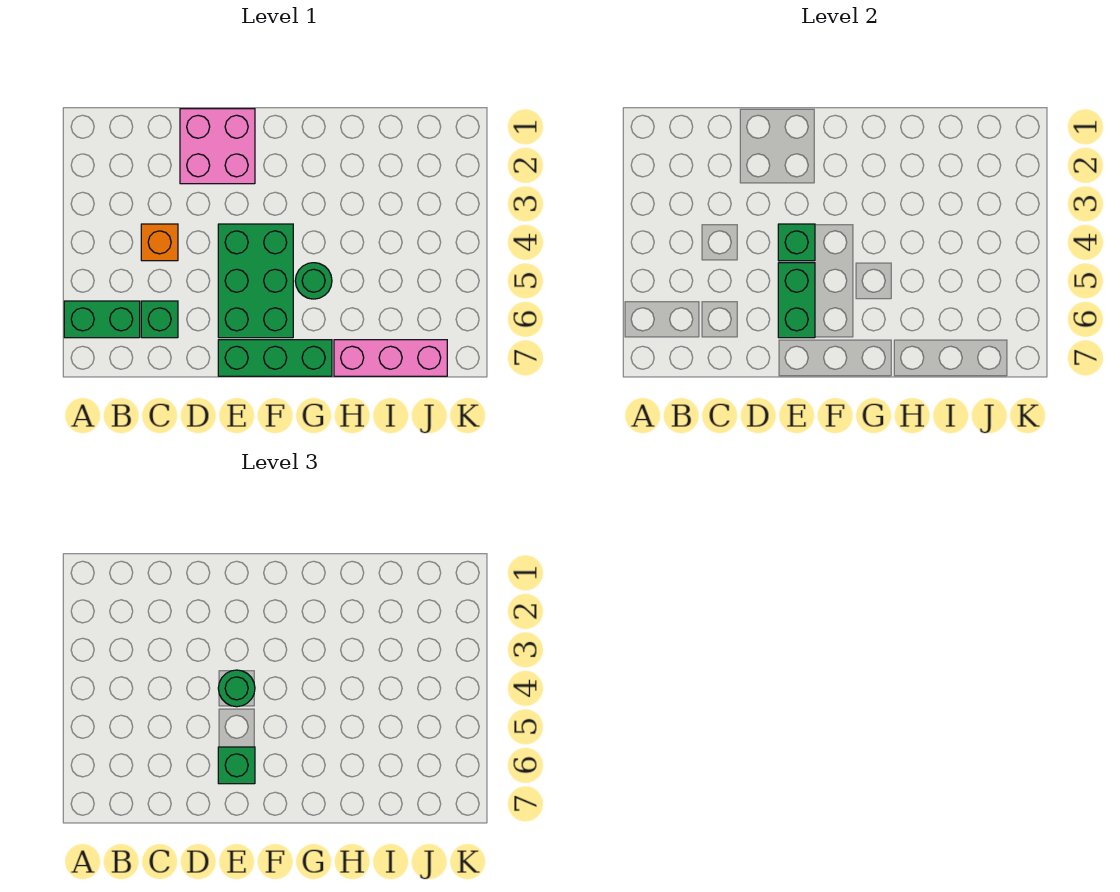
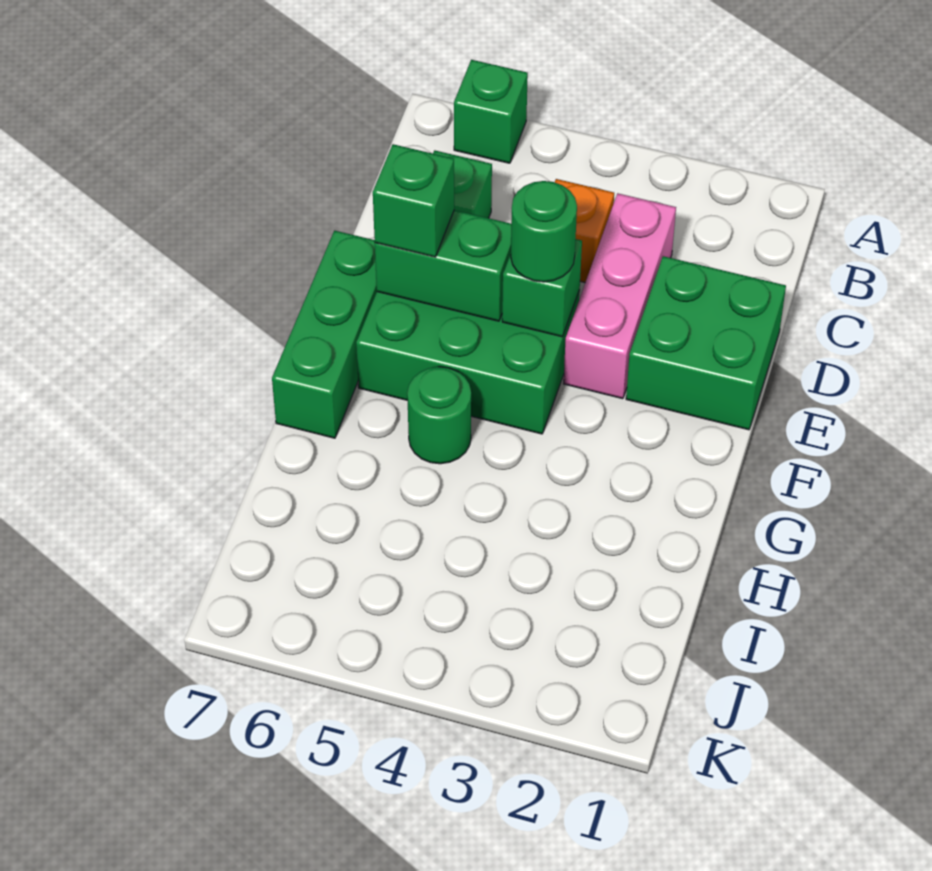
green brick A6:B6 level 1 -> green brick A6 level 1
pink brick D1:E2 level 1 -> green brick D1:E2 level 1
pink brick H7:J7 level 1 -> pink brick C3:E3 level 1

